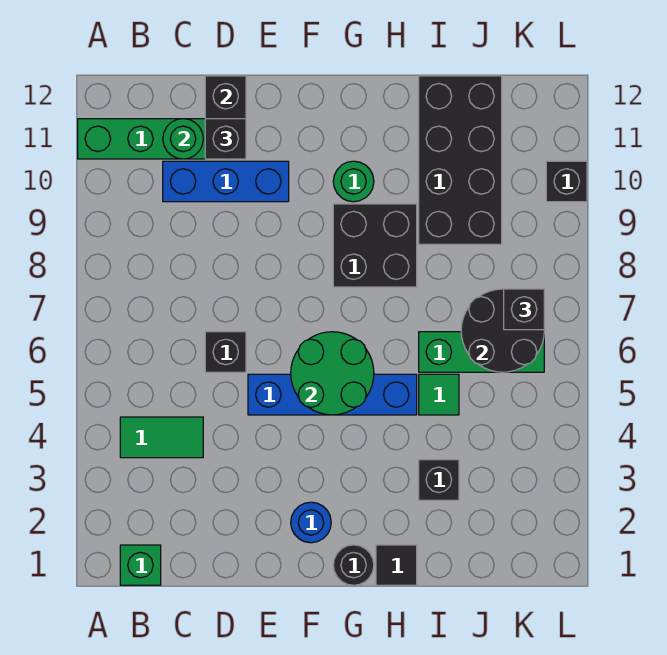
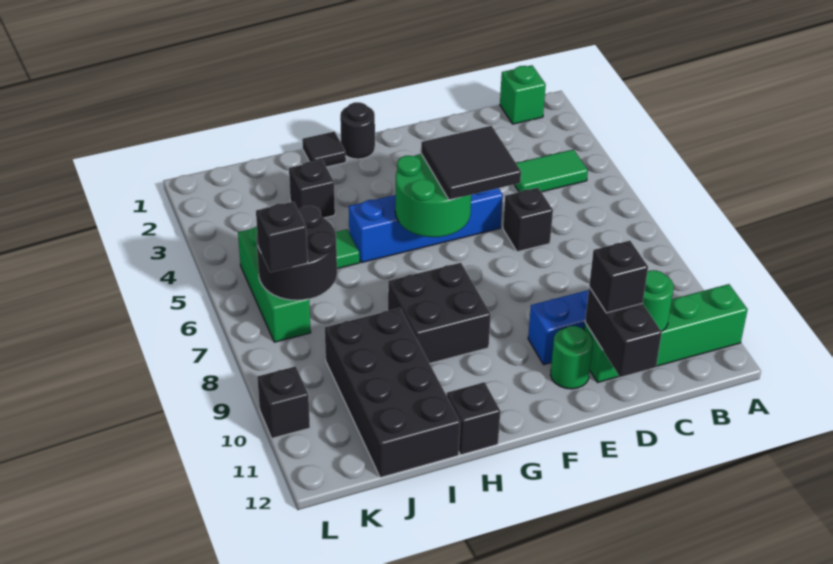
none -> black tile E5:F6 level 3
blue round brick F2 level 1 -> none
green round brick G10 level 1 -> green round brick E11 level 1
none -> black brick H12 level 1
green brick I6:K6 level 1 -> green brick K5:K7 level 1

